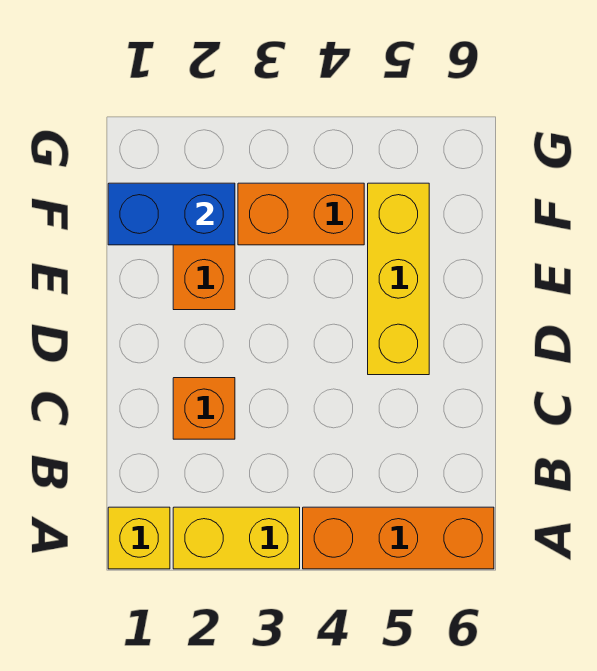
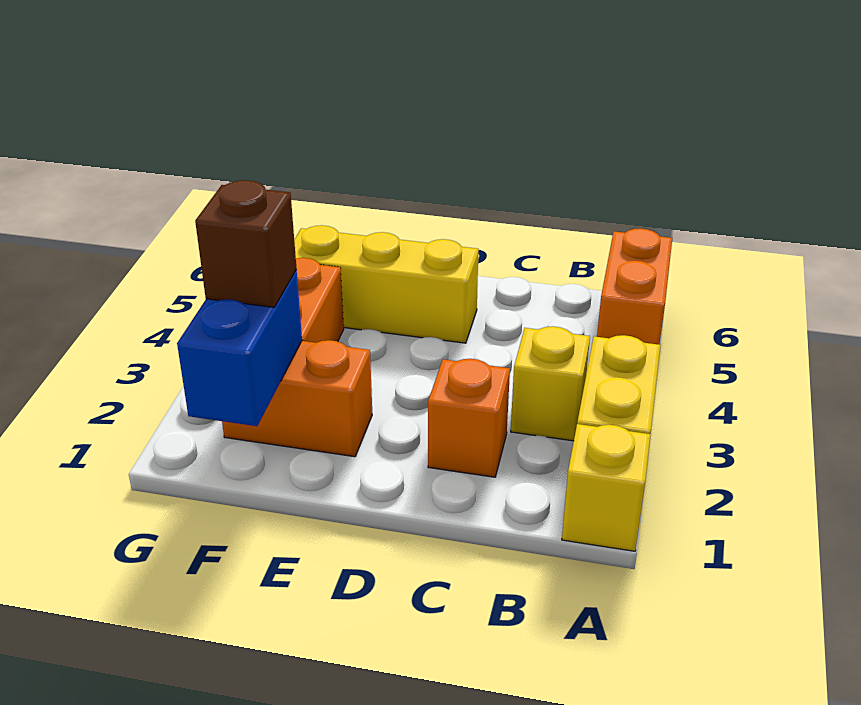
orange brick A4:A6 level 1 -> orange brick A5:A6 level 1
none -> yellow brick B3 level 1
none -> brown brick F2 level 3

